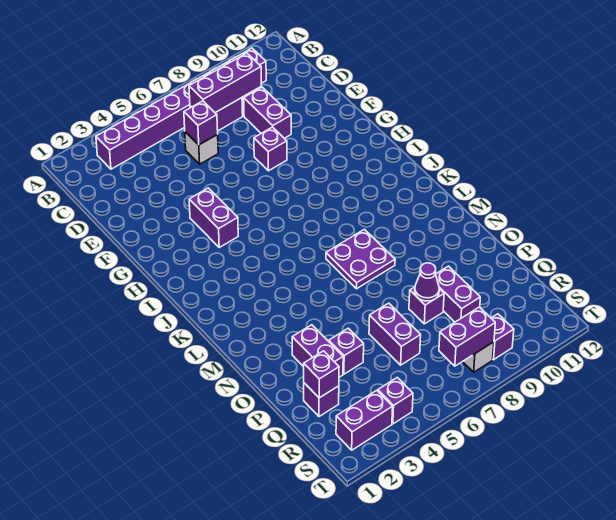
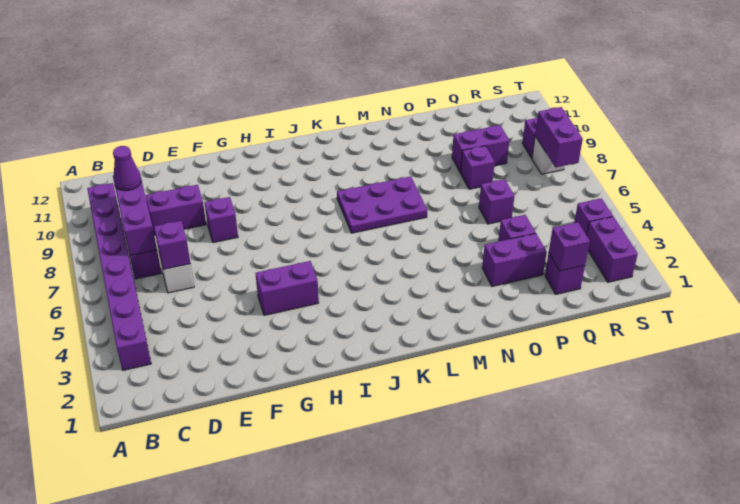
purple plate L7:M8 level 1 -> purple plate K7:M8 level 1
purple brick P6:Q6 level 1 -> purple brick P6 level 1
purple cone P8 level 2 -> purple cone C9 level 3

